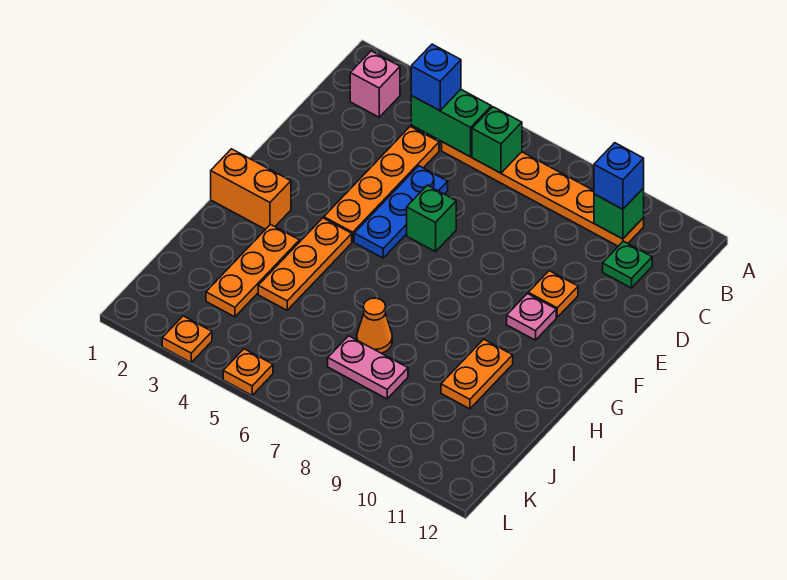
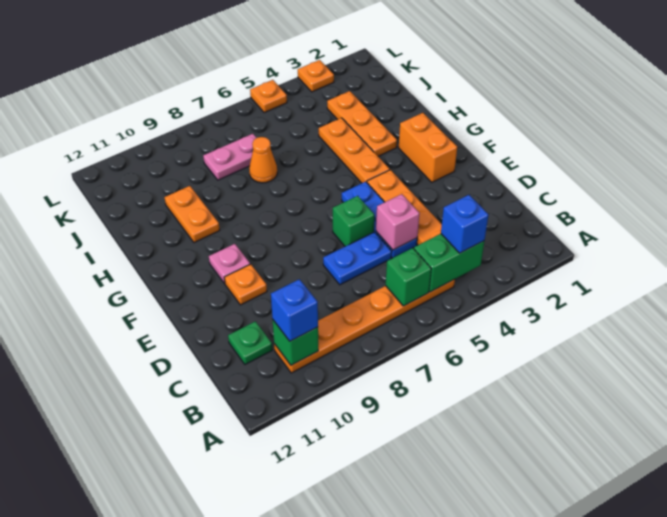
pink brick B2 level 1 -> pink brick D5 level 2
none -> blue plate D6:D7 level 1
orange brick G1:G2 level 1 -> orange brick F2:G2 level 1

